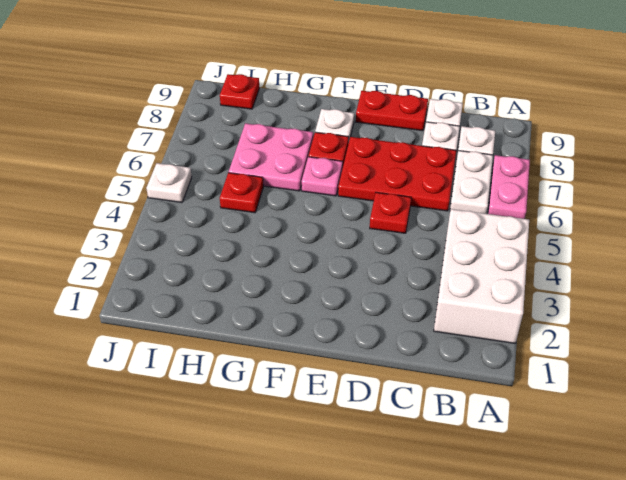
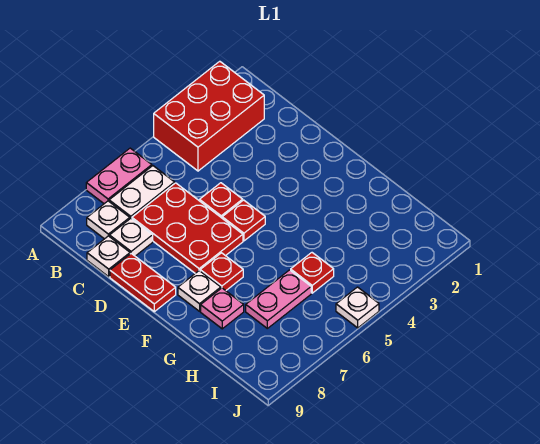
white brick A2:B4 level 1 -> red brick A2:B4 level 1
pink plate F6 level 1 -> pink plate G8 level 1
pink plate G6:H7 level 1 -> pink plate H6:H7 level 1
red plate I9 level 1 -> red plate E5 level 1

